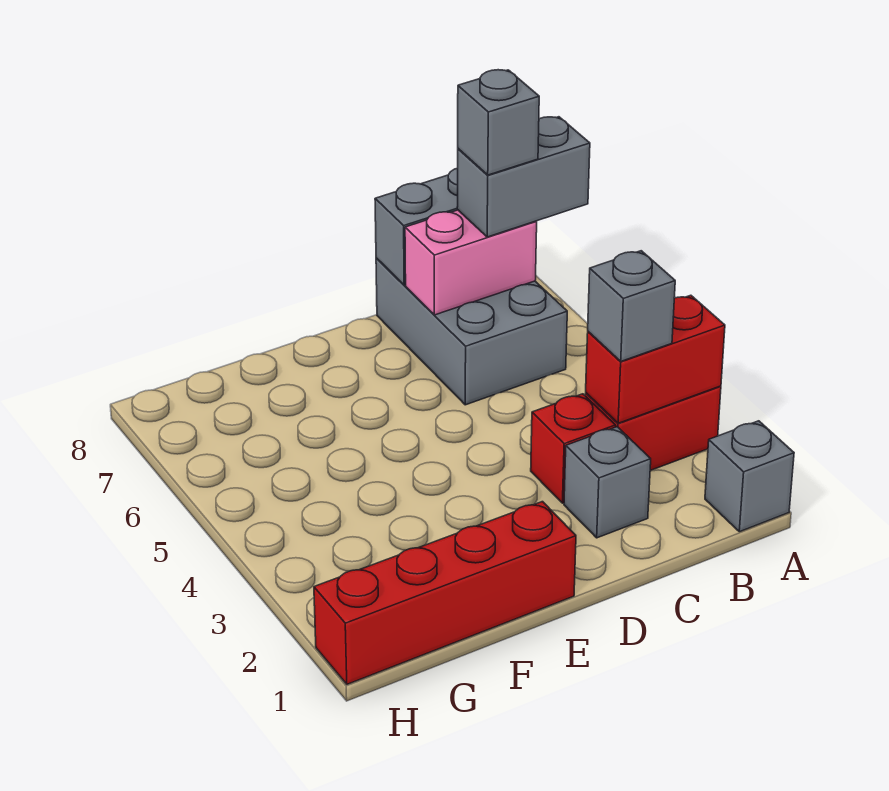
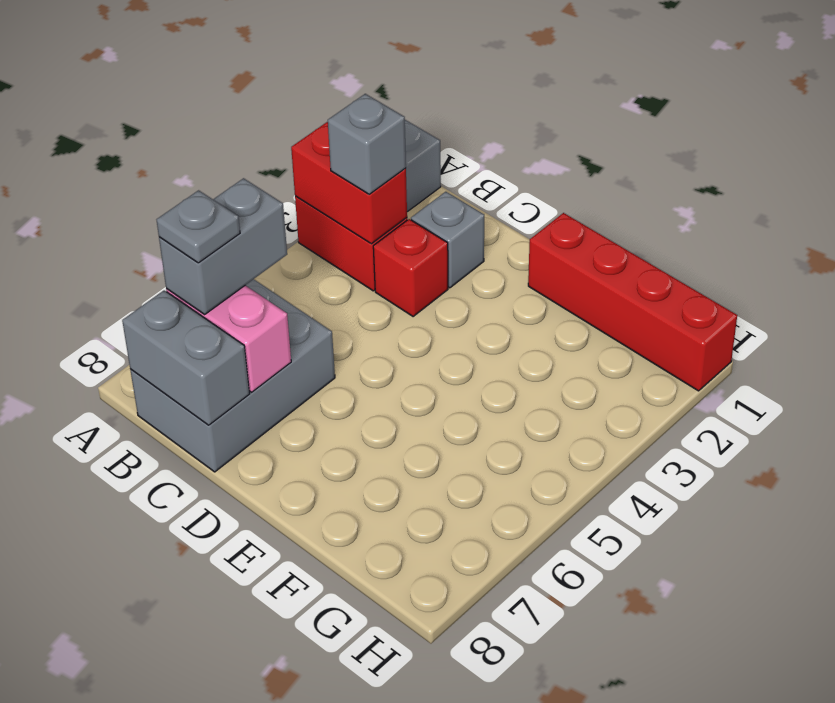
grey brick A7:B7 level 3 -> grey brick B6:B7 level 3
grey brick B7 level 4 -> grey plate B7 level 4

